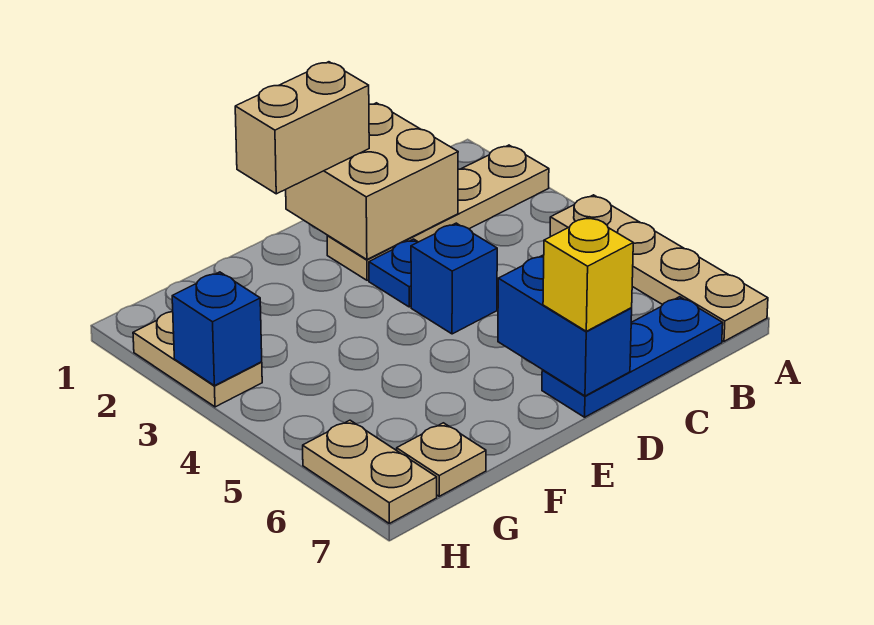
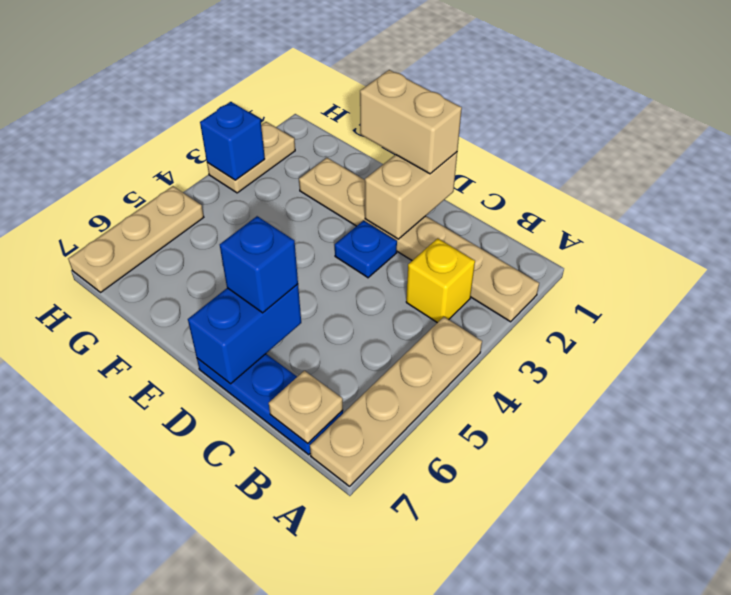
tan plate A2:D2 level 1 -> tan plate A2:F2 level 1
tan brick C1:D2 level 2 -> tan brick D1:D2 level 2
blue brick D4 level 1 -> blue brick D6 level 3
yellow brick D7 level 3 -> yellow brick B3 level 1
tan plate G7 level 1 -> tan plate B7 level 2
tan plate H6:H7 level 1 -> tan plate H5:H7 level 1

